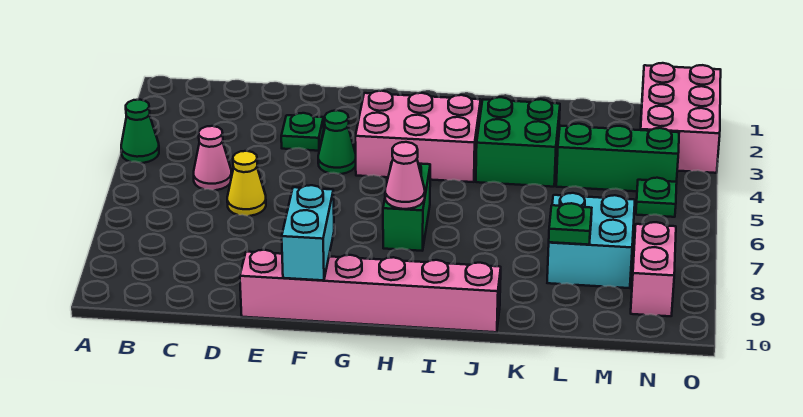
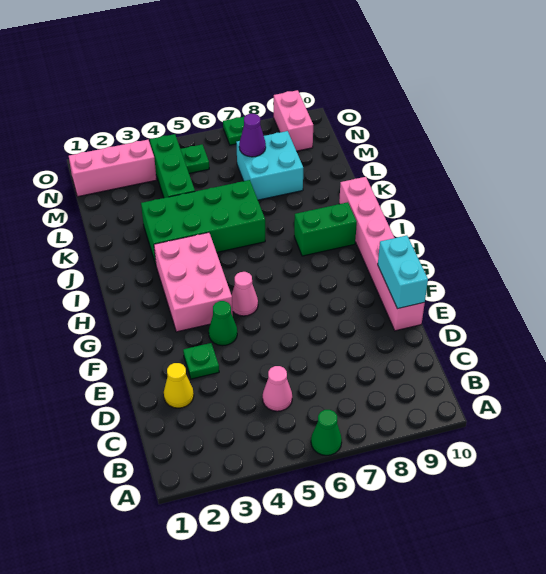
green cone A4 level 1 -> green cone A6 level 1
yellow cone D6 level 1 -> yellow cone D2 level 1
cyan brick F9:F10 level 2 -> cyan brick E10:F10 level 2
green brick H6:H7 level 1 -> green brick I8:I9 level 1
pink cone H7 level 2 -> pink cone G5 level 1
green brick J3:K4 level 1 -> green brick J3:K6 level 1
green plate L8 level 2 -> green plate O7 level 1
none -> purple cone M7 level 2
pink brick N1:O3 level 1 -> pink brick N1:N3 level 1
pink brick N8:N9 level 1 -> pink brick N9:O9 level 1

